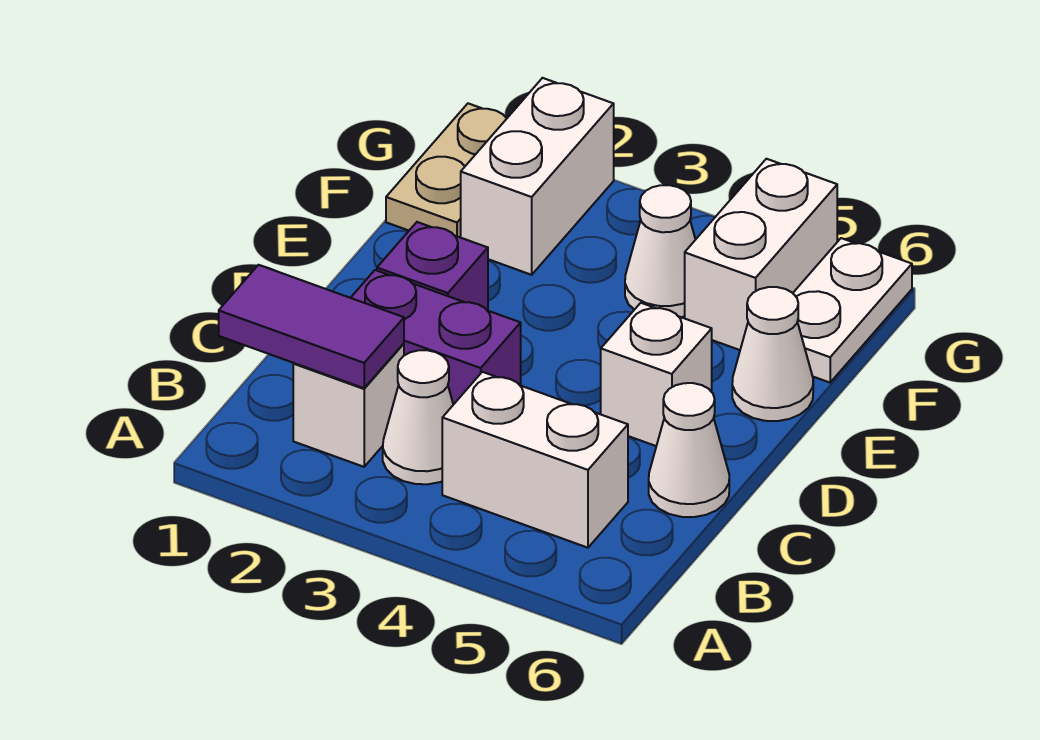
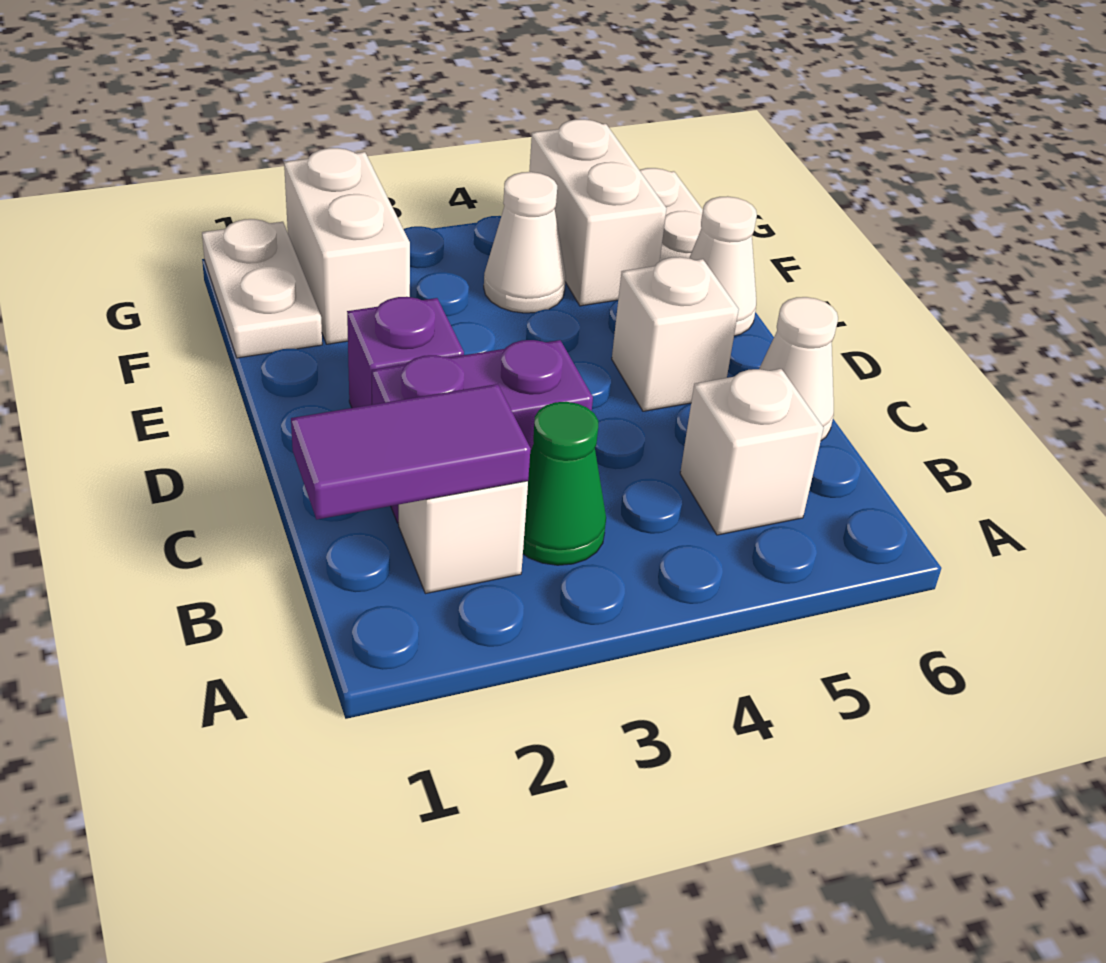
white cone B3 level 1 -> green cone B3 level 1
white brick B4:B5 level 1 -> white brick B5 level 1
tan plate F1:G1 level 1 -> white plate F1:G1 level 1

